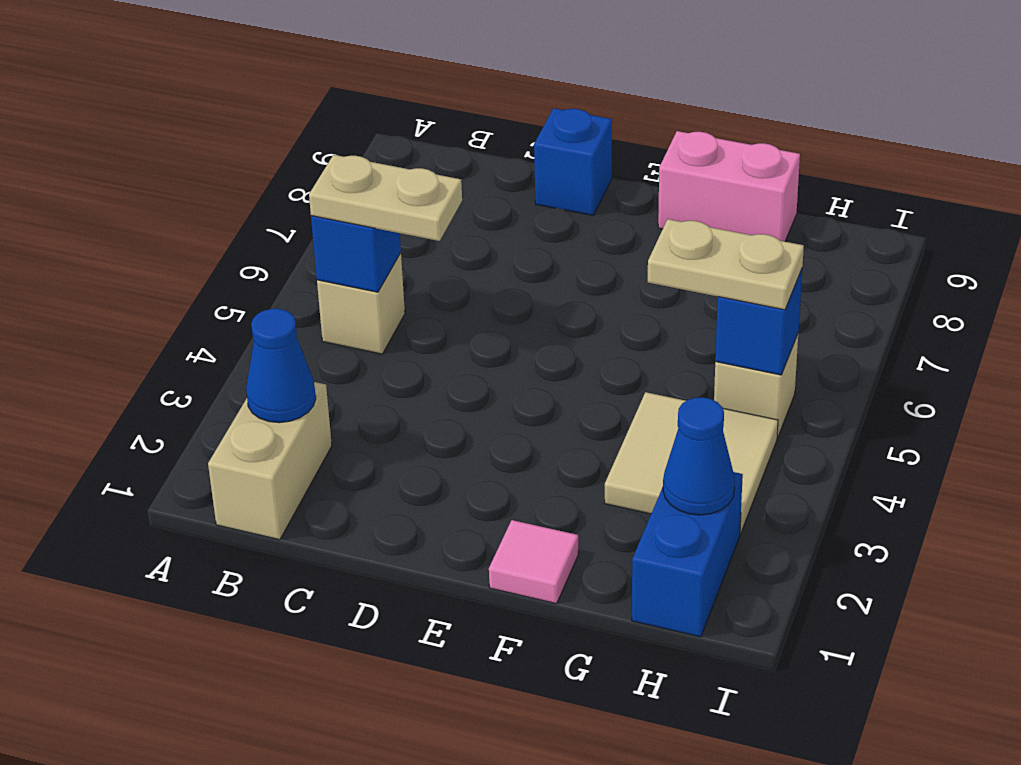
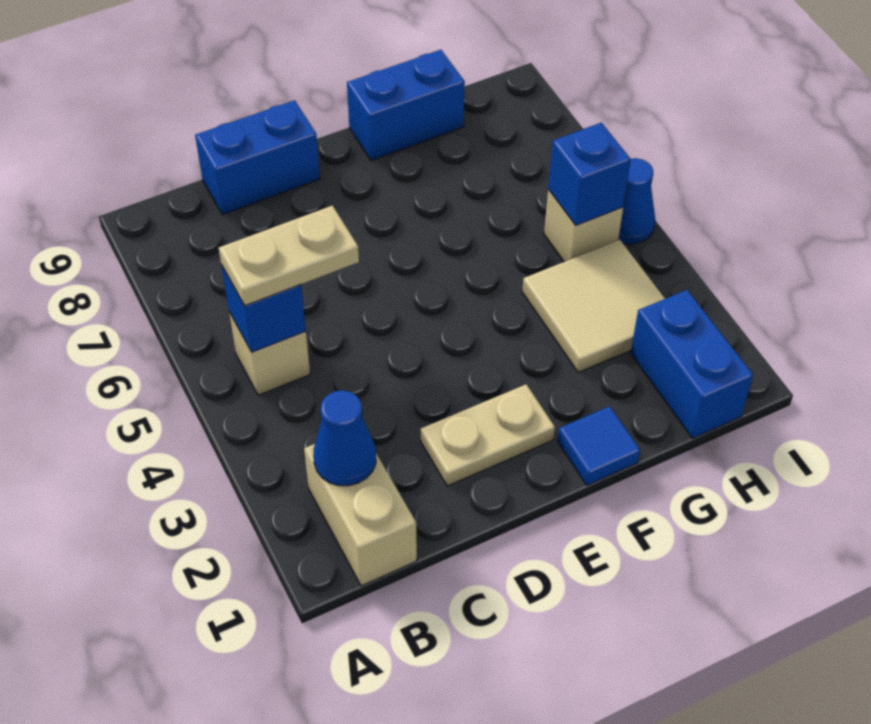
blue brick D9 level 1 -> blue brick C9:D9 level 1
pink tile F1 level 1 -> blue tile F1 level 1
pink brick F9:G9 level 1 -> blue brick F9:G9 level 1
tan plate G5:H5 level 3 -> tan plate D2:E2 level 1
blue cone H2 level 2 -> blue cone I5 level 1

